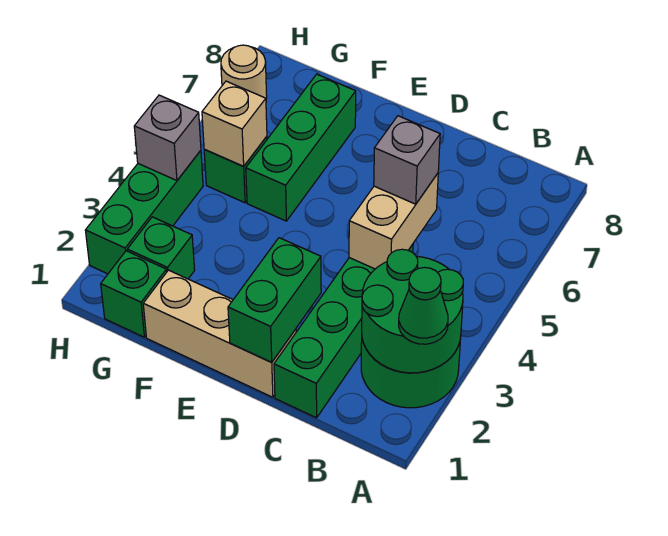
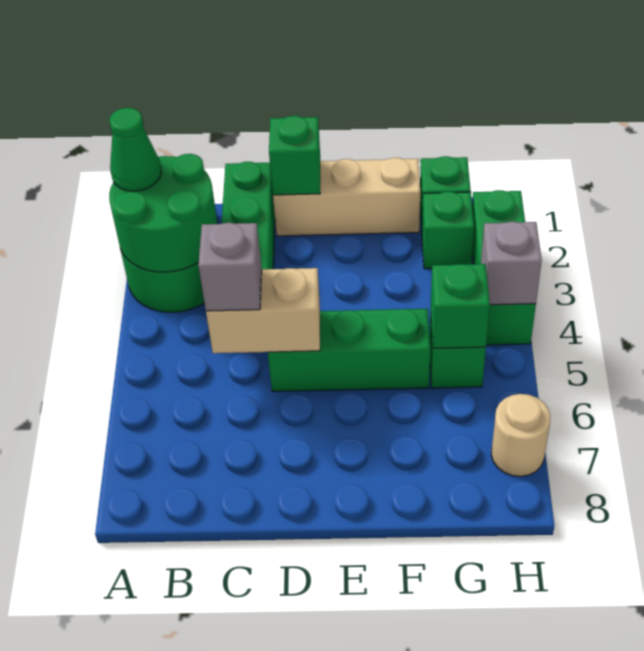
tan brick C4:C5 level 2 -> tan brick C5:D5 level 2
green brick D1:D2 level 2 -> green brick D1 level 2
green brick F5:F7 level 1 -> green brick D5:F5 level 1
tan brick G5 level 2 -> green brick G5 level 2

